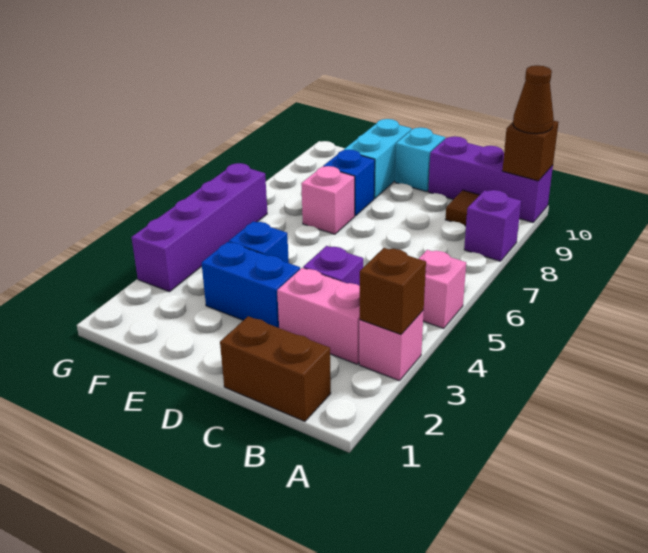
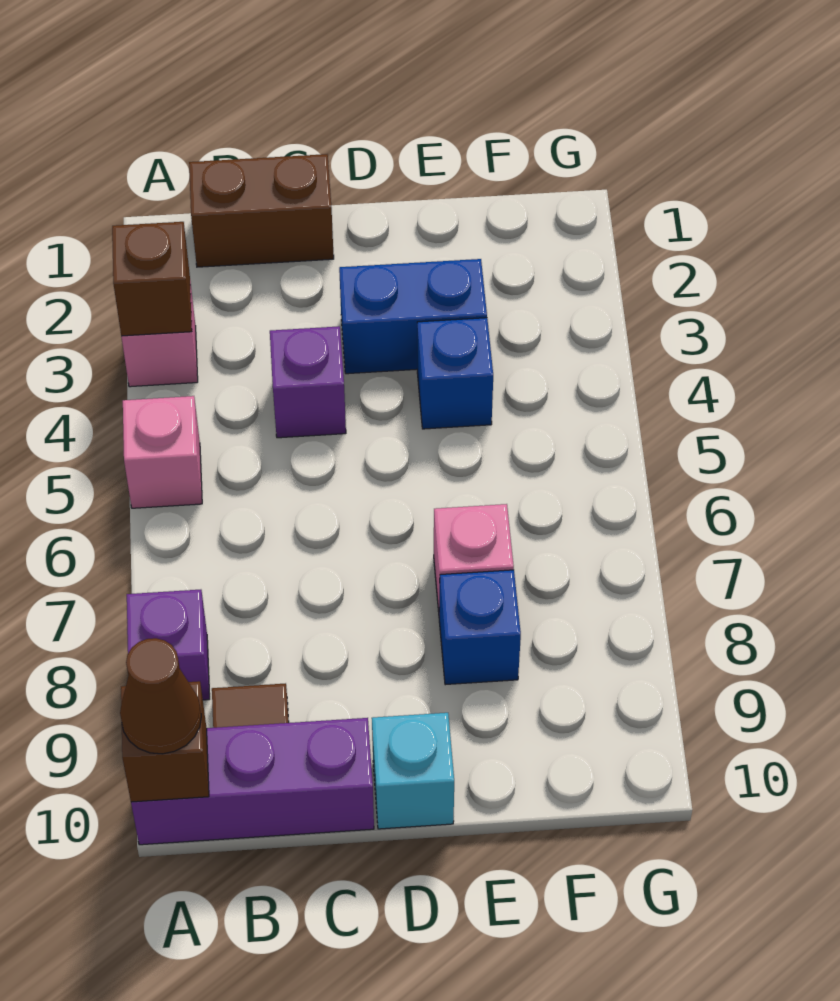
pink brick B3:C3 level 1 -> none
cyan brick E9:E10 level 1 -> none
purple brick G3:G6 level 1 -> none

